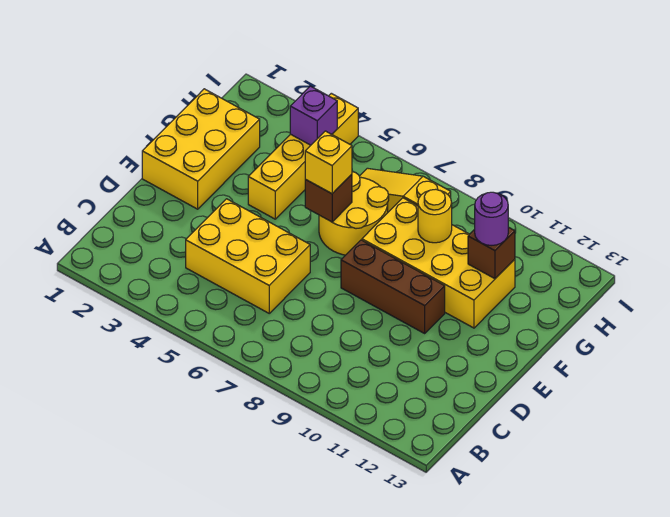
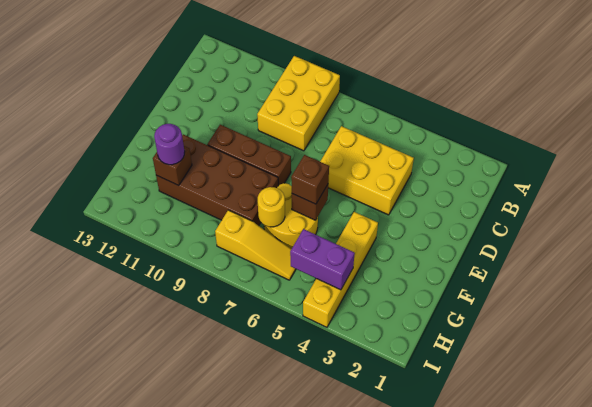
yellow brick E1:G2 level 1 -> yellow brick A8:C9 level 1
yellow brick F6 level 3 -> brown brick F6 level 3
yellow brick F8:G11 level 1 -> brown brick F8:G11 level 1
yellow round brick G9 level 2 -> yellow round brick G7 level 2
purple brick H4 level 2 -> purple brick H4:H5 level 2

